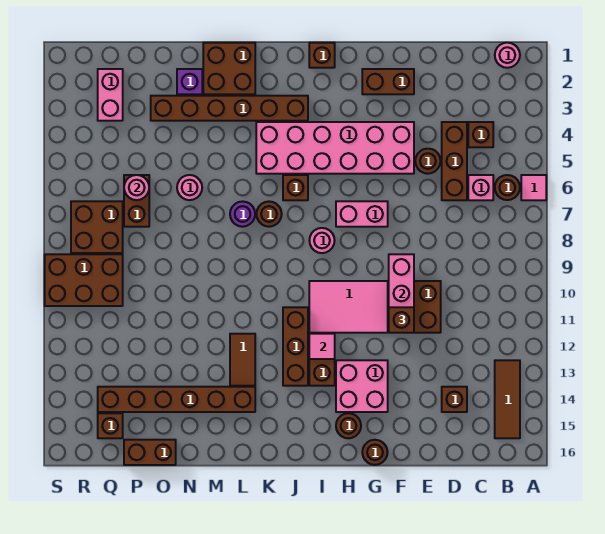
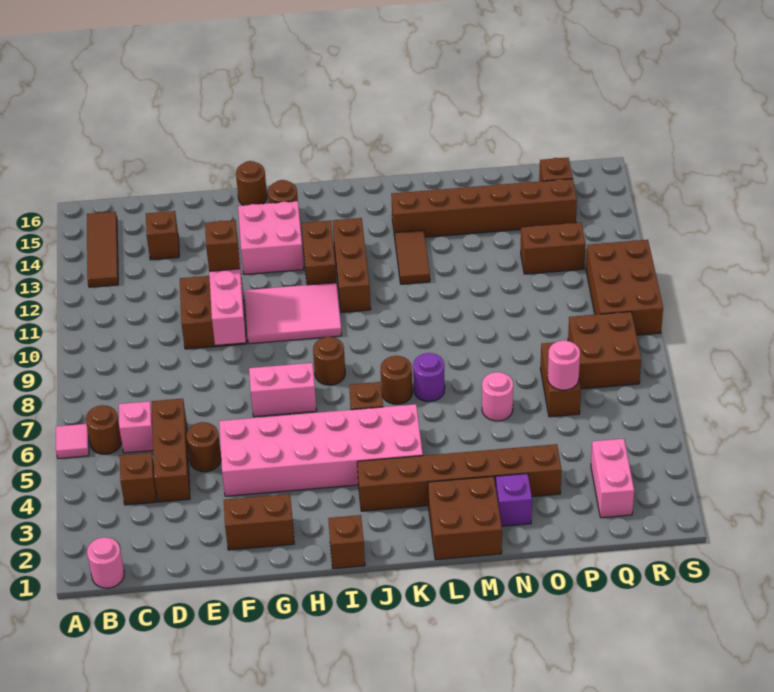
pink round brick I8 level 1 -> brown round brick I8 level 1
pink tile I12 level 2 -> none
brown brick O16:P16 level 1 -> brown brick P12:Q12 level 1
brown brick Q9:S10 level 1 -> brown brick R9:S11 level 1

